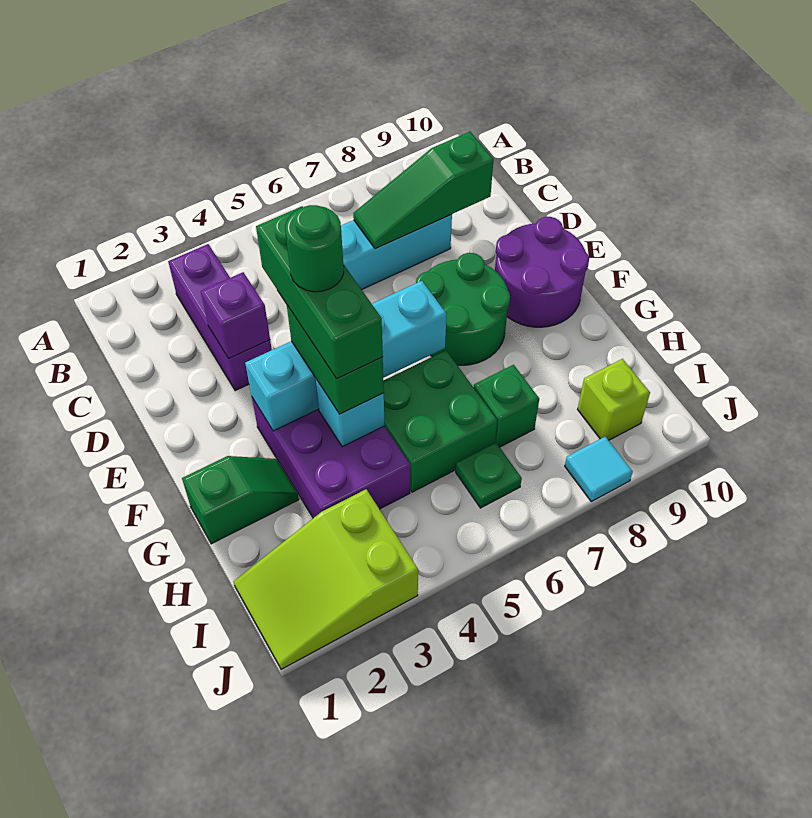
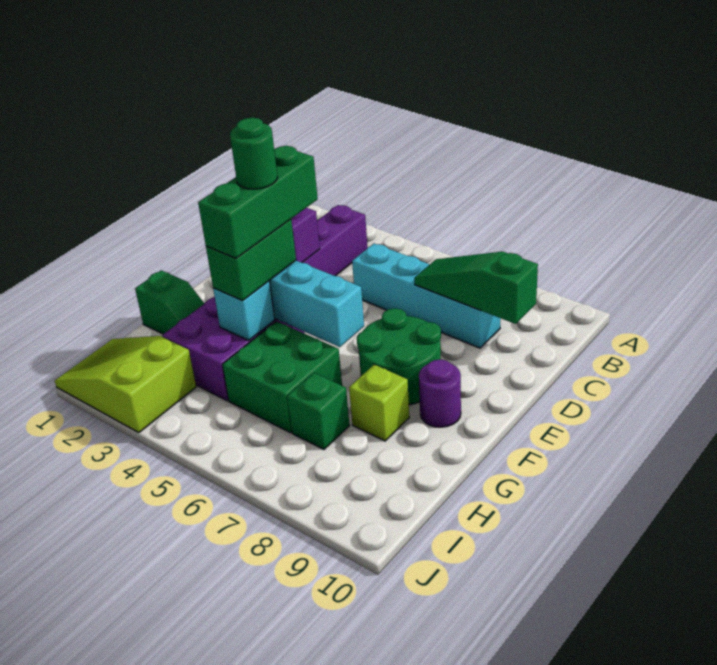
purple round brick E9:F10 level 1 -> purple round brick F9 level 1
green plate I6 level 1 -> none
lime brick I9 level 1 -> lime brick G8 level 1
cyan tile J8 level 1 -> none

